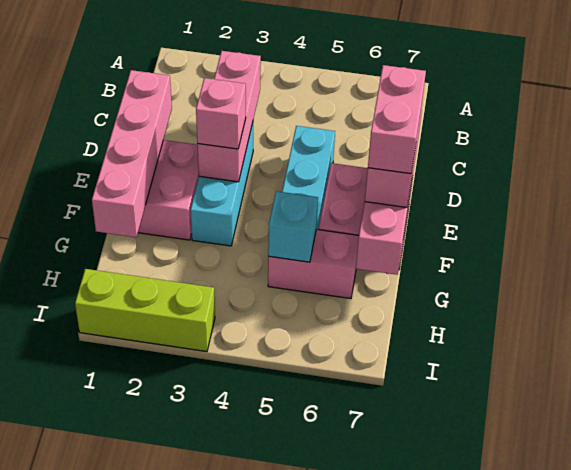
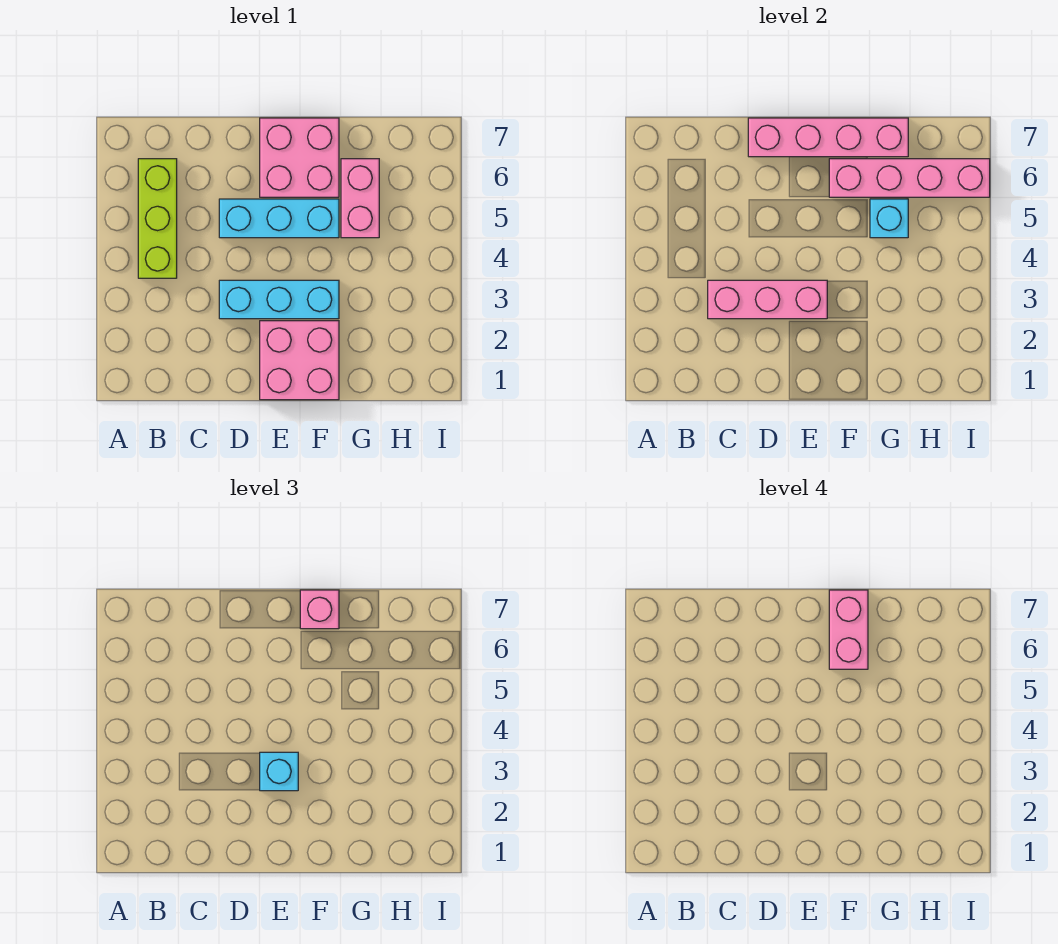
pink brick D1:G1 level 2 -> pink brick F6:I6 level 2
pink brick E3 level 3 -> cyan brick E3 level 3
pink brick E7:F7 level 4 -> pink brick F6:F7 level 4
lime brick I1:I3 level 1 -> lime brick B4:B6 level 1

